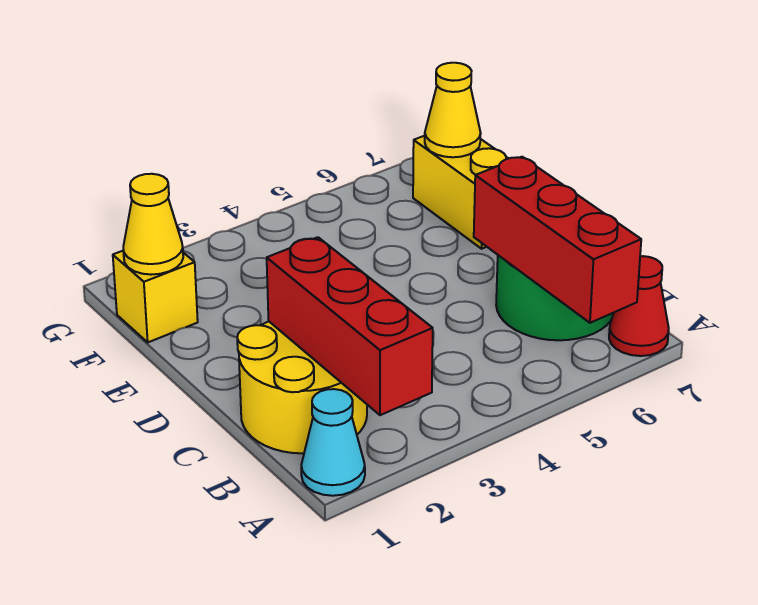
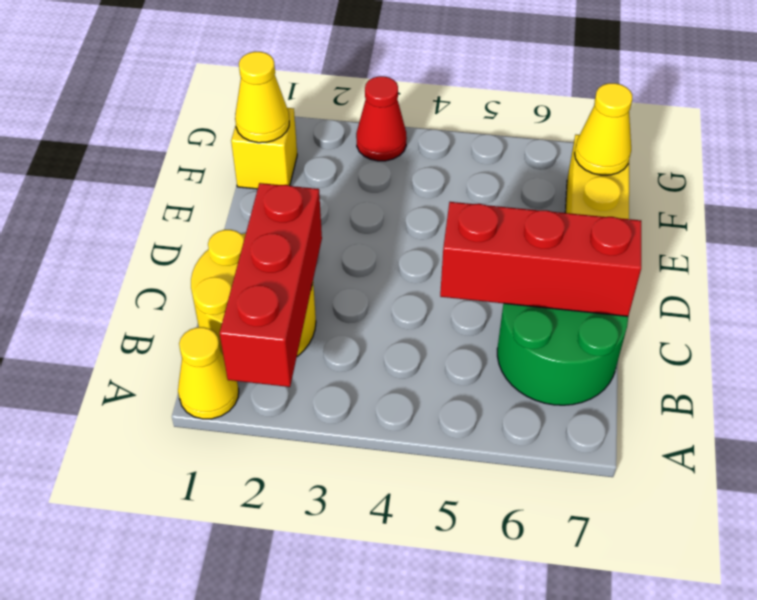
cyan cone A1 level 1 -> yellow cone A1 level 1
red brick A6:C6 level 2 -> red brick C5:C7 level 2
red cone A7 level 1 -> red cone G3 level 1

